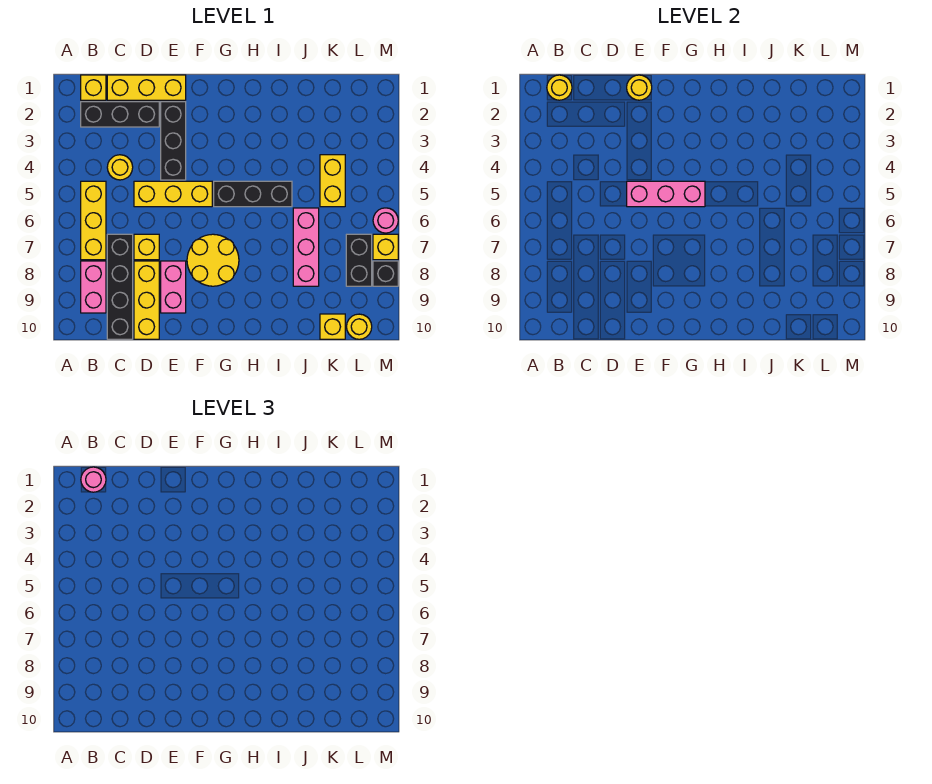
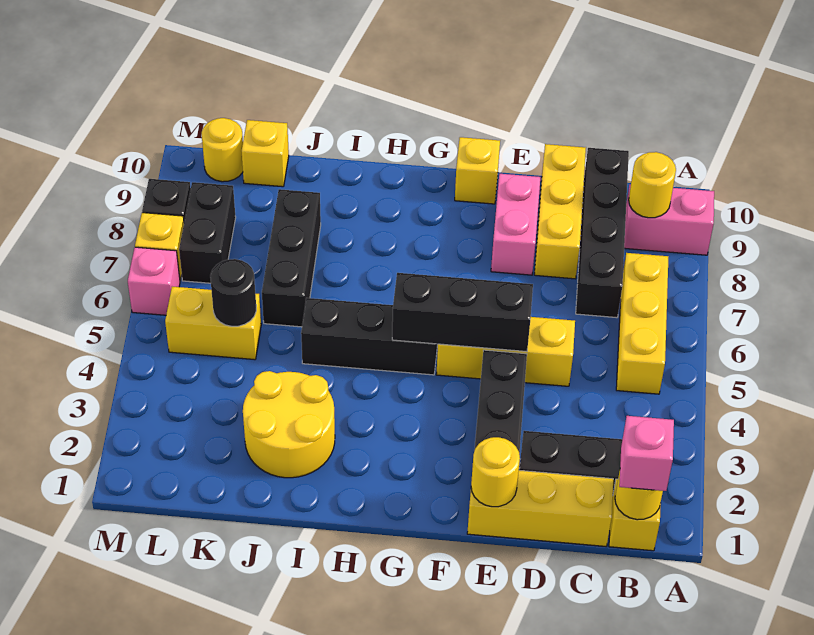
pink round brick B1 level 3 -> pink brick B1 level 3
pink brick B8:B9 level 1 -> pink brick A9:B9 level 1
yellow round brick C4 level 1 -> yellow round brick B9 level 2
yellow brick D7 level 1 -> yellow brick F10 level 1
pink brick E5:G5 level 2 -> black brick E5:G5 level 2
yellow round brick F7:G8 level 1 -> yellow round brick I2:J3 level 1
pink brick J6:J8 level 1 -> black brick J6:J8 level 1
yellow brick K4:K5 level 1 -> yellow brick K5:L5 level 1
none -> black round brick K5 level 2
pink round brick M6 level 1 -> pink brick M6 level 1

